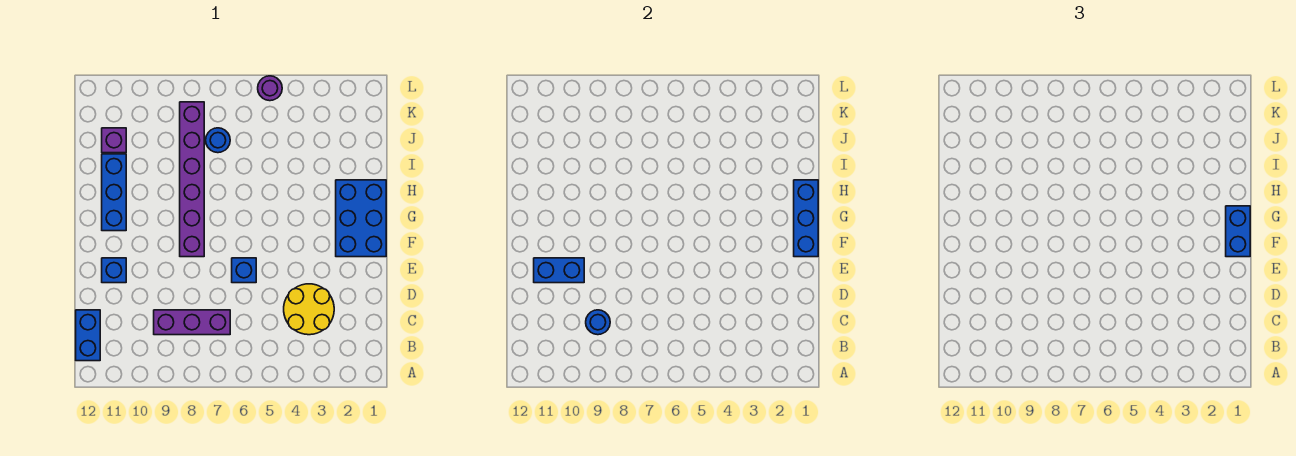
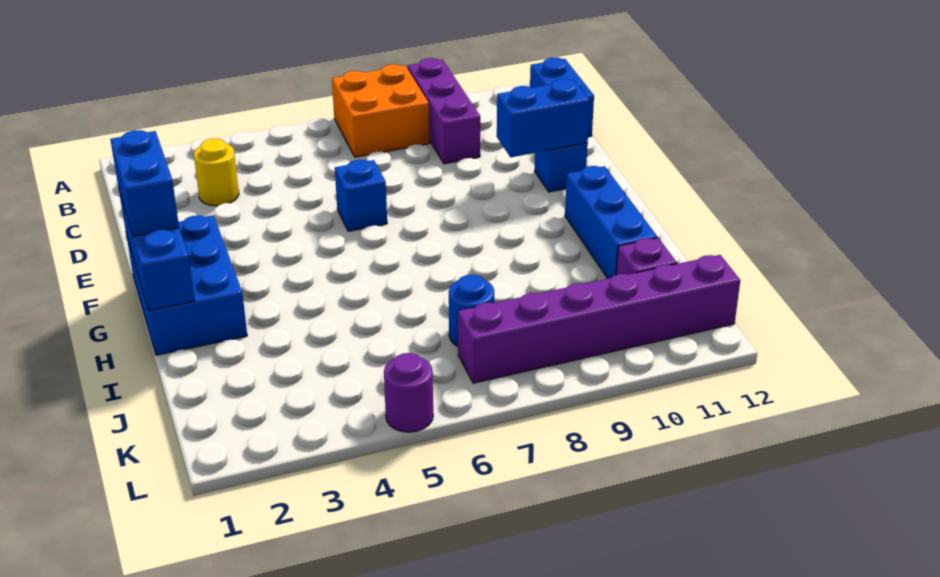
none -> orange brick A7:B8 level 1
yellow round brick C3:D4 level 1 -> yellow round brick C3 level 1
purple brick C7:C9 level 1 -> purple brick A9:C9 level 1
blue round brick C9 level 2 -> none
purple brick F8:K8 level 1 -> purple brick K7:K12 level 1

